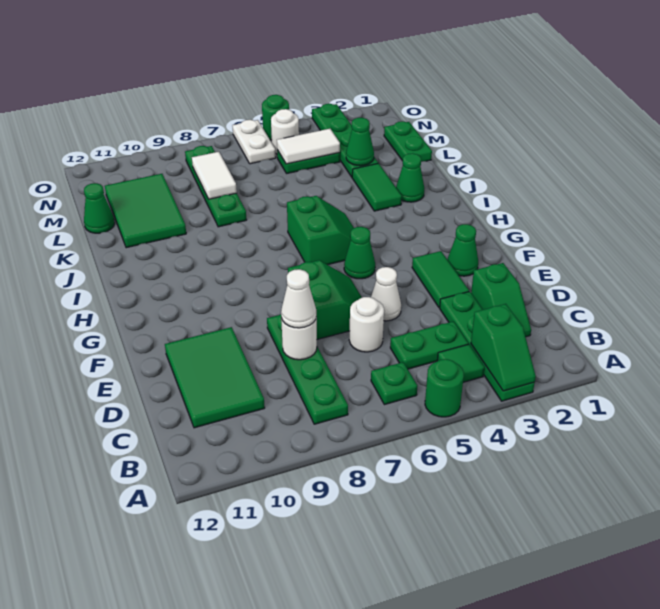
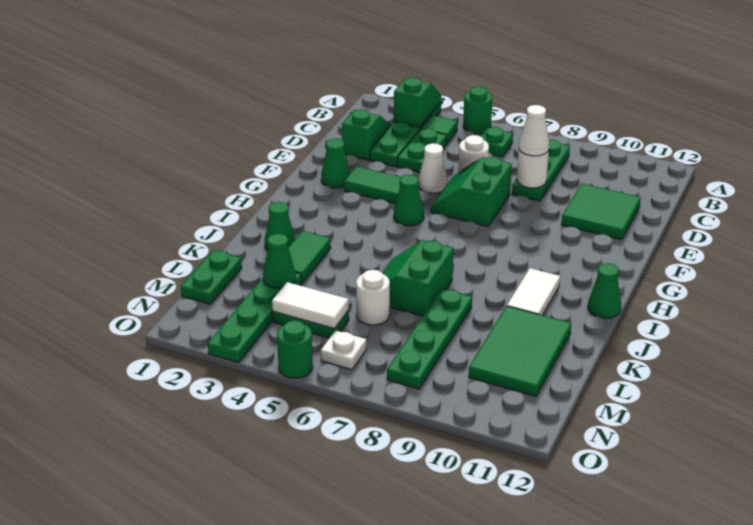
green plate B8:E8 level 1 -> green plate B8:D8 level 1
green plate C4:C5 level 1 -> green plate C4:D4 level 1
green tile C10:E11 level 1 -> green tile D10:E11 level 1
green tile E3:F3 level 1 -> green tile F3:F4 level 1
green slope H5:I6 level 1 top 6 -> green slope J6:K7 level 1 top 7
white tile L8:M8 level 2 -> white tile I10:J10 level 1
green cone L12 level 1 -> green cone I12 level 1
white round brick N5 level 1 -> white round brick L6 level 1
white plate N6:O6 level 1 -> white plate N6 level 1

